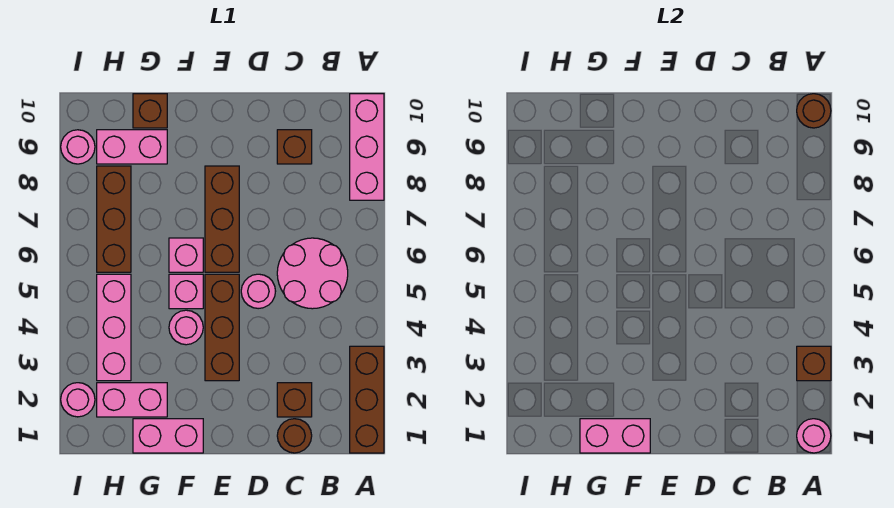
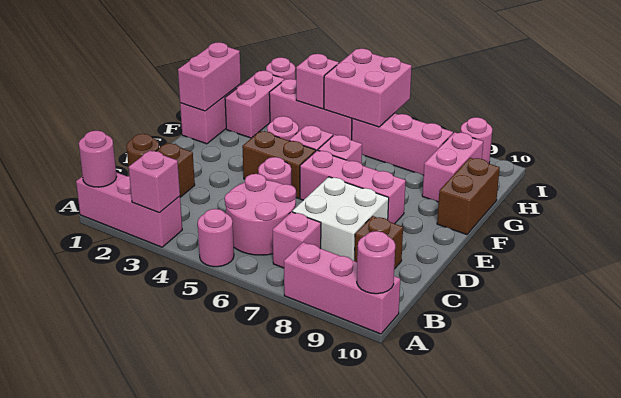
brown brick A1:A3 level 1 -> pink brick A1:A3 level 1
brown brick A3 level 2 -> pink brick A3 level 2
none -> pink round brick A5 level 1
brown round brick A10 level 2 -> pink round brick A10 level 2
none -> pink brick B7 level 1
none -> white brick C7:D8 level 1
brown brick E3:E5 level 1 -> brown brick E4:E5 level 1
brown brick E6:E8 level 1 -> pink brick E6:E8 level 1
brown brick G10 level 1 -> brown brick F10:G10 level 1
none -> pink brick H4 level 2
none -> pink brick H5:I6 level 2
brown brick H6:H8 level 1 -> pink brick H6:H8 level 1

